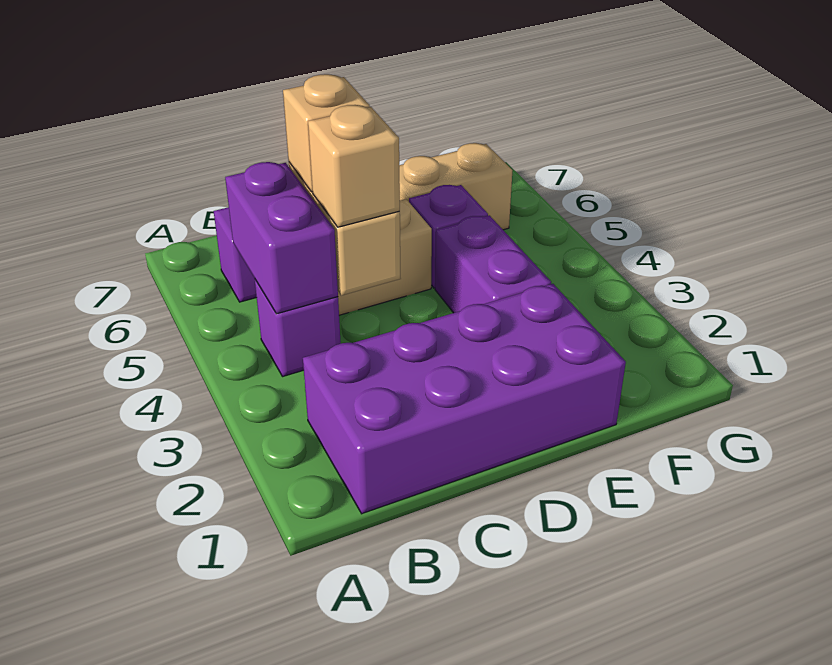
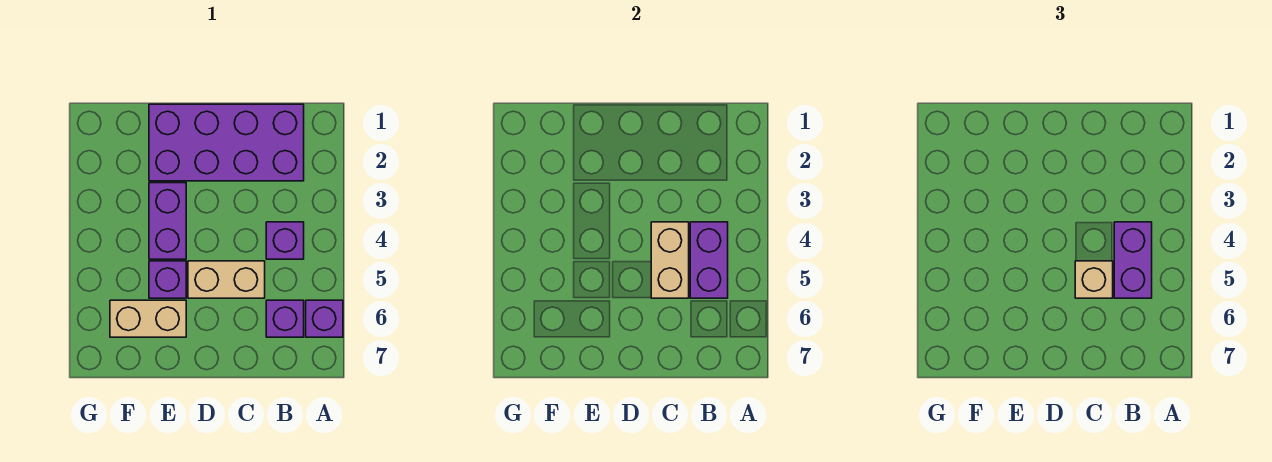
none -> purple brick A6 level 1
none -> purple brick B4:B5 level 3
tan brick C4 level 3 -> none

